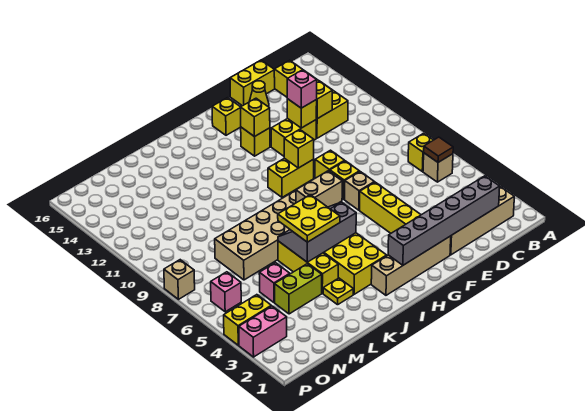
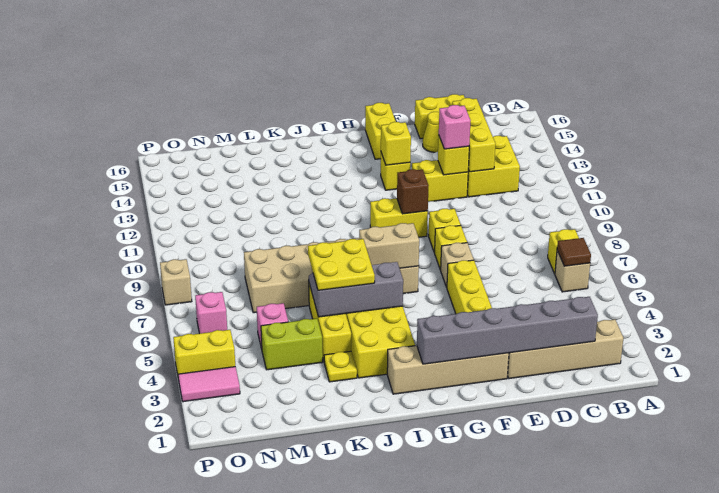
yellow brick G10 level 2 -> brown brick G10 level 2
yellow brick G15 level 1 -> yellow brick G15:G16 level 1
pink brick O3:P3 level 1 -> pink tile O3:P3 level 1

